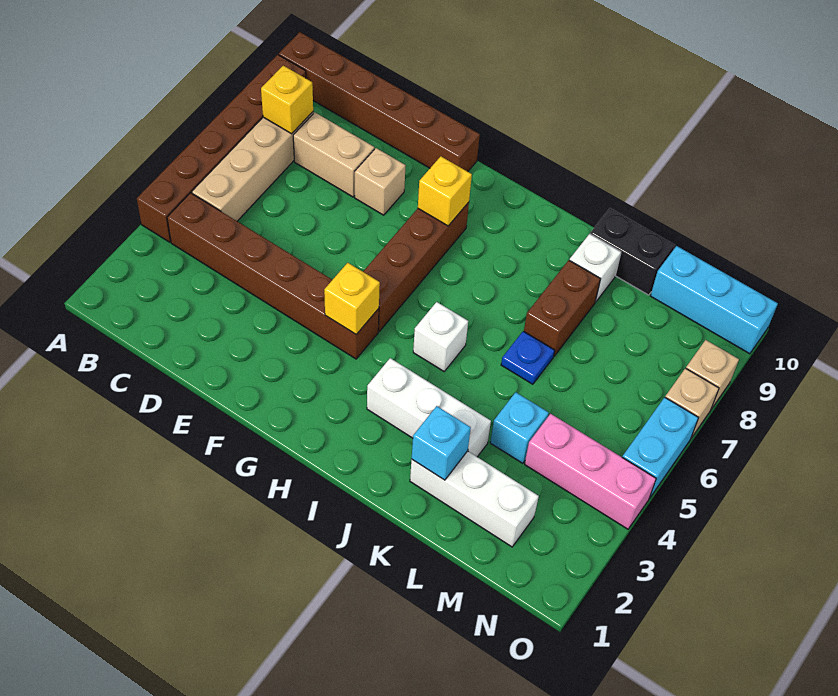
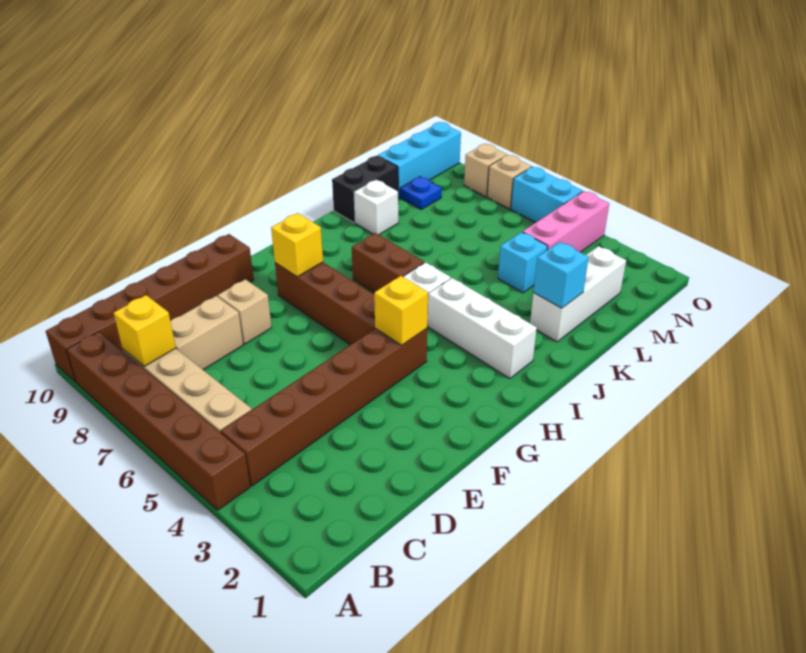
white brick I3:K3 level 1 -> white brick I2:I4 level 1
blue plate K6 level 1 -> blue plate M9 level 1
brown brick K7:K8 level 1 -> brown brick I6:I7 level 1

